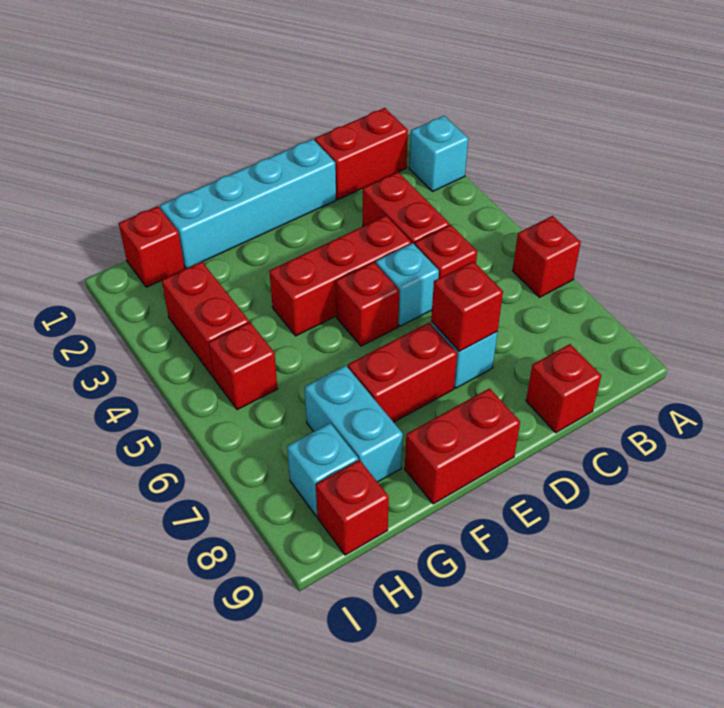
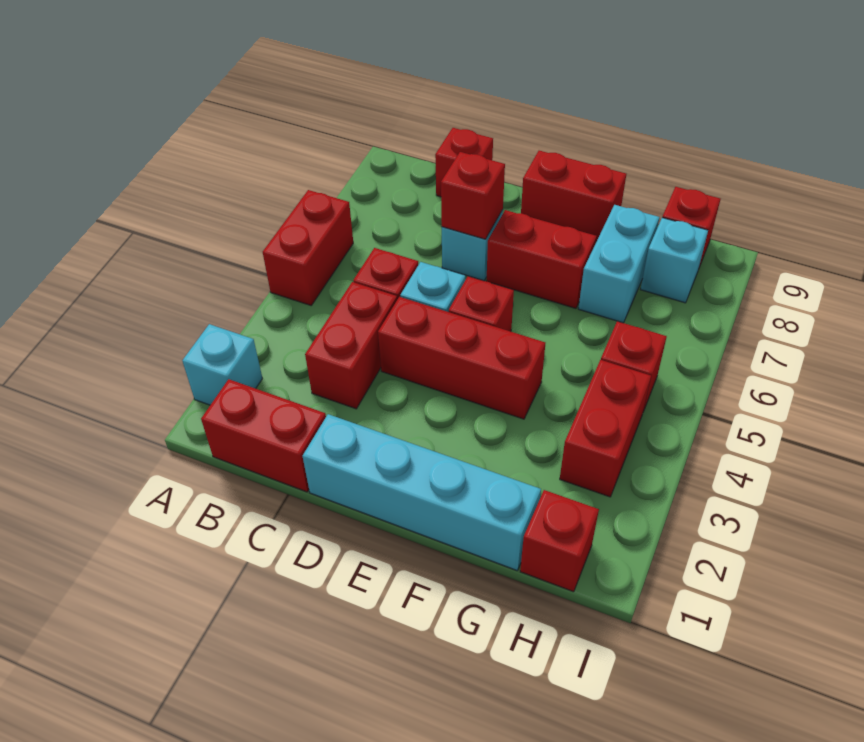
red brick A6 level 1 -> red brick A5:A6 level 1

